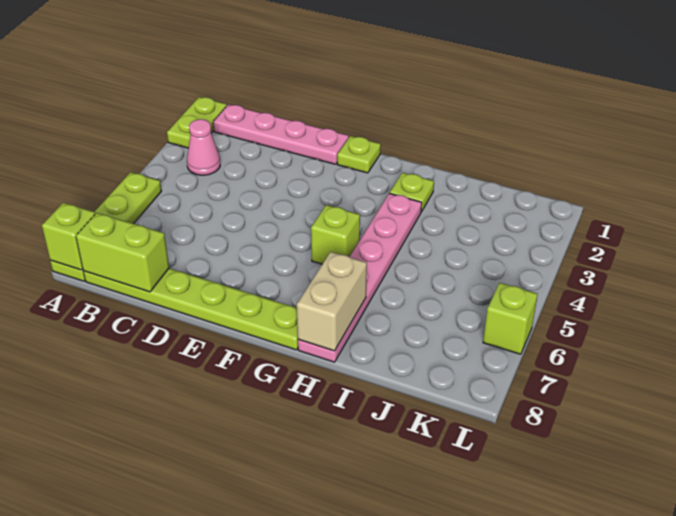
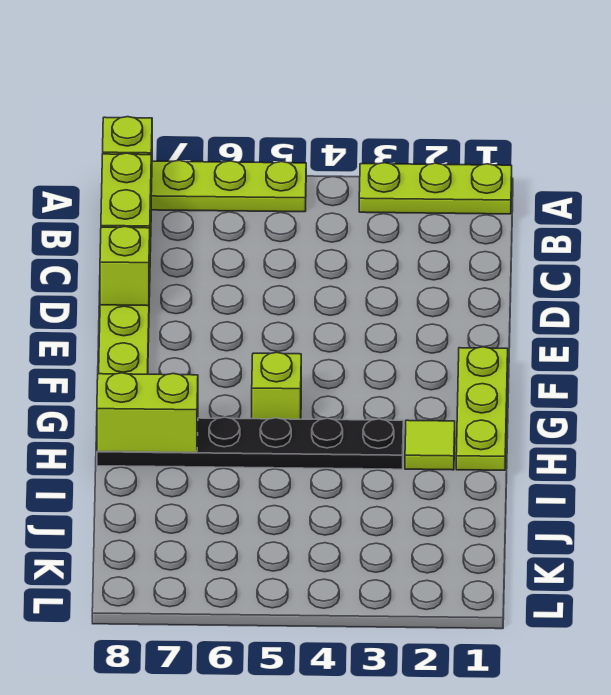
lime plate A1:A2 level 1 -> lime plate A1:A3 level 1
pink plate B1:E1 level 1 -> none
pink cone B3 level 1 -> none
lime plate F1 level 1 -> lime plate F1:H1 level 1
lime plate H2 level 1 -> lime tile H2 level 1
pink plate H3:H8 level 1 -> black plate H3:H8 level 1
tan brick H7:H8 level 2 -> lime brick H7:H8 level 2
lime brick L6 level 1 -> lime brick D8 level 2

